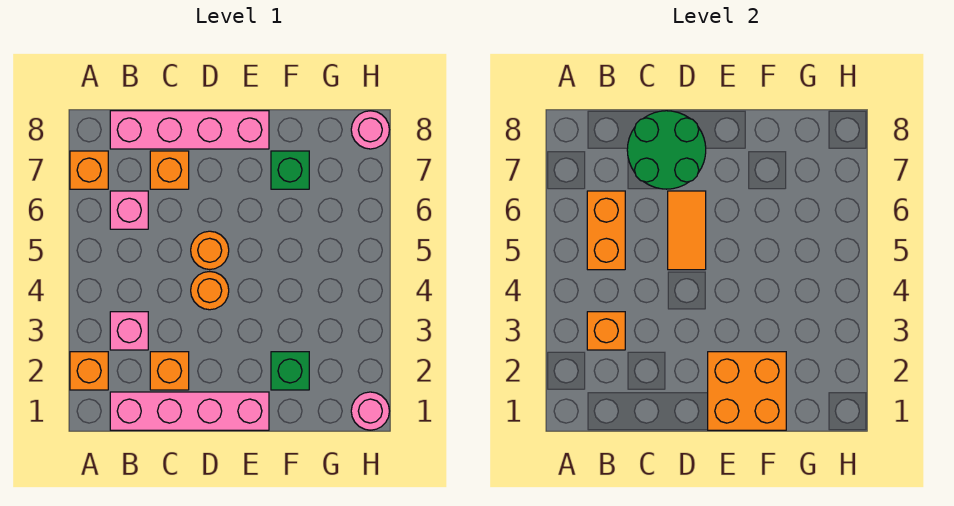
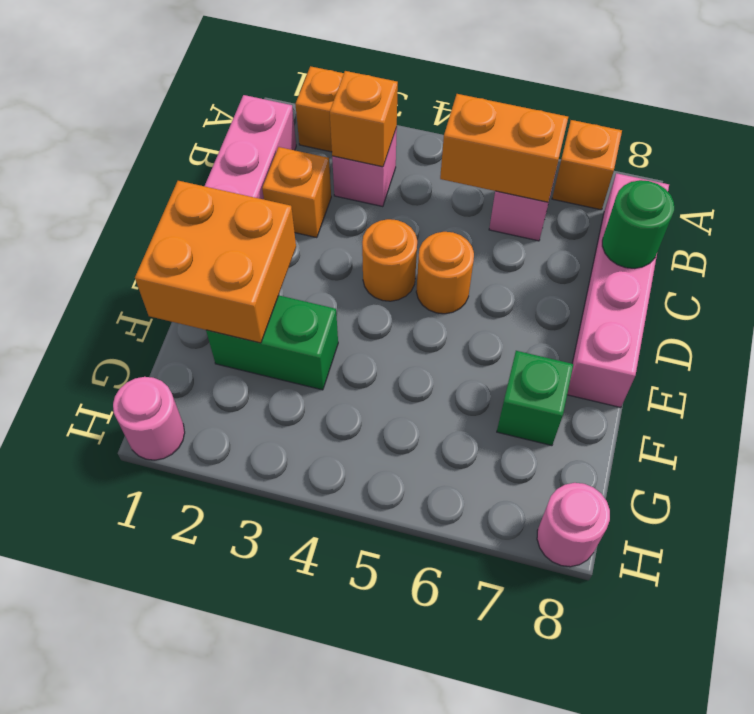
orange brick C7 level 1 -> none
green round brick C7:D8 level 2 -> green round brick C8 level 2
orange tile D5:D6 level 2 -> none
green brick F2 level 1 -> green brick F2:F3 level 1

